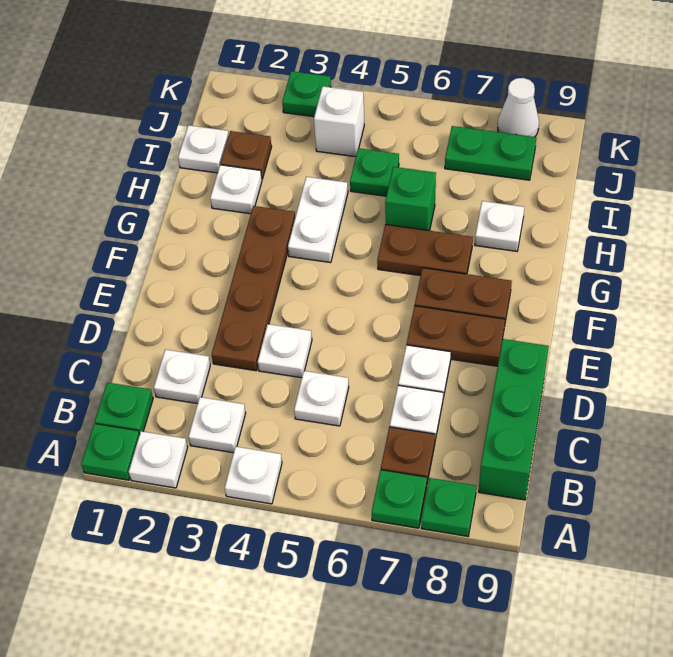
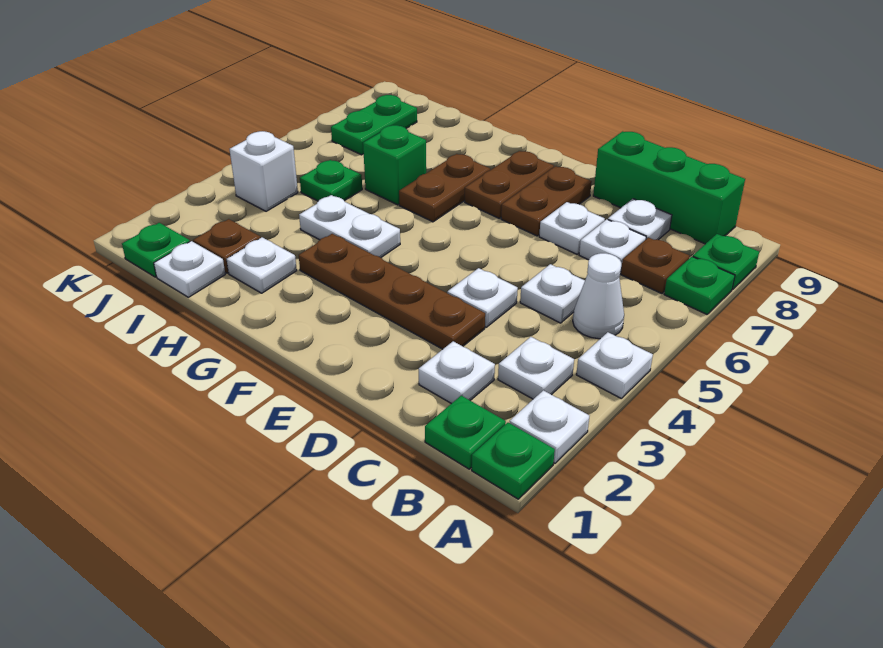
white plate H8 level 1 -> white plate C8 level 1
green plate K3 level 1 -> green plate J1 level 1
white cone K8 level 1 -> white cone B5 level 1

